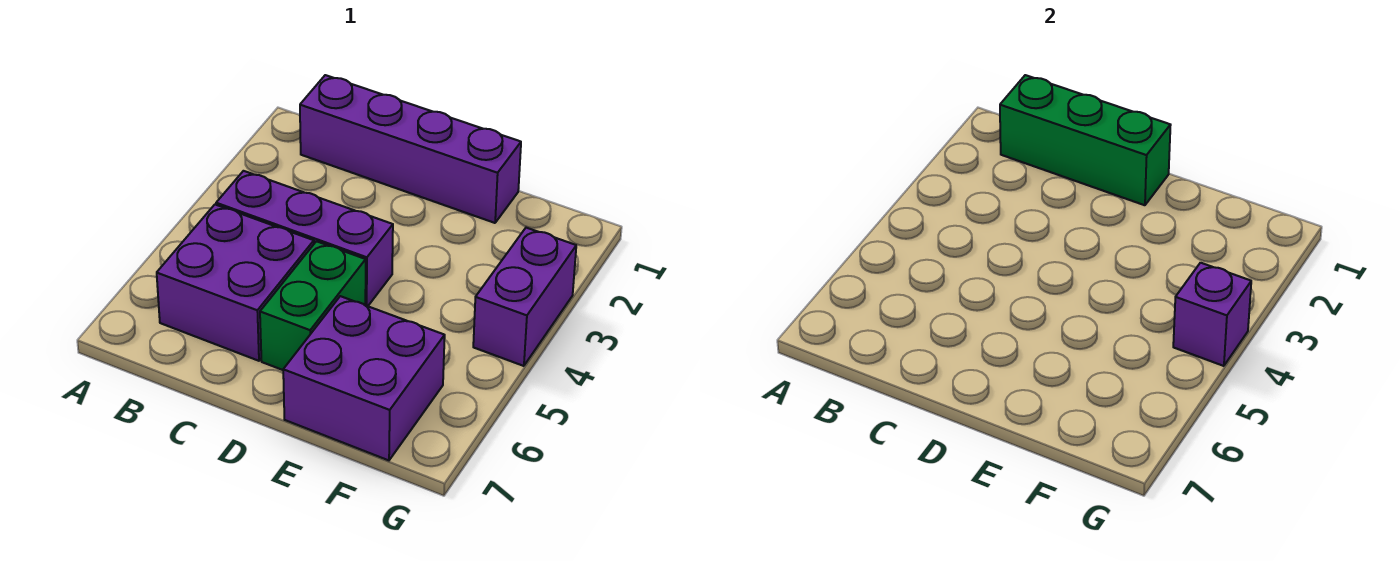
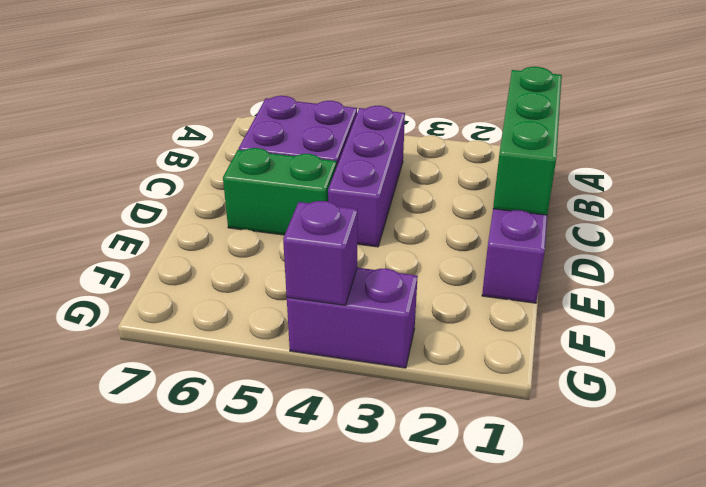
purple brick E6:F7 level 1 -> none

